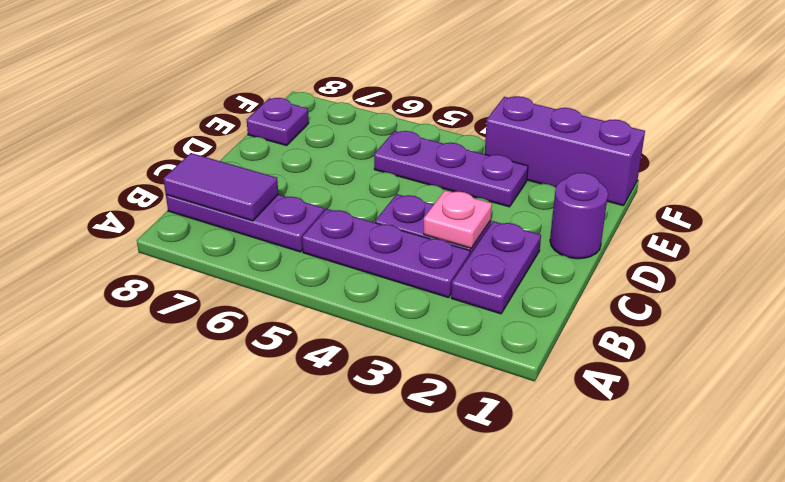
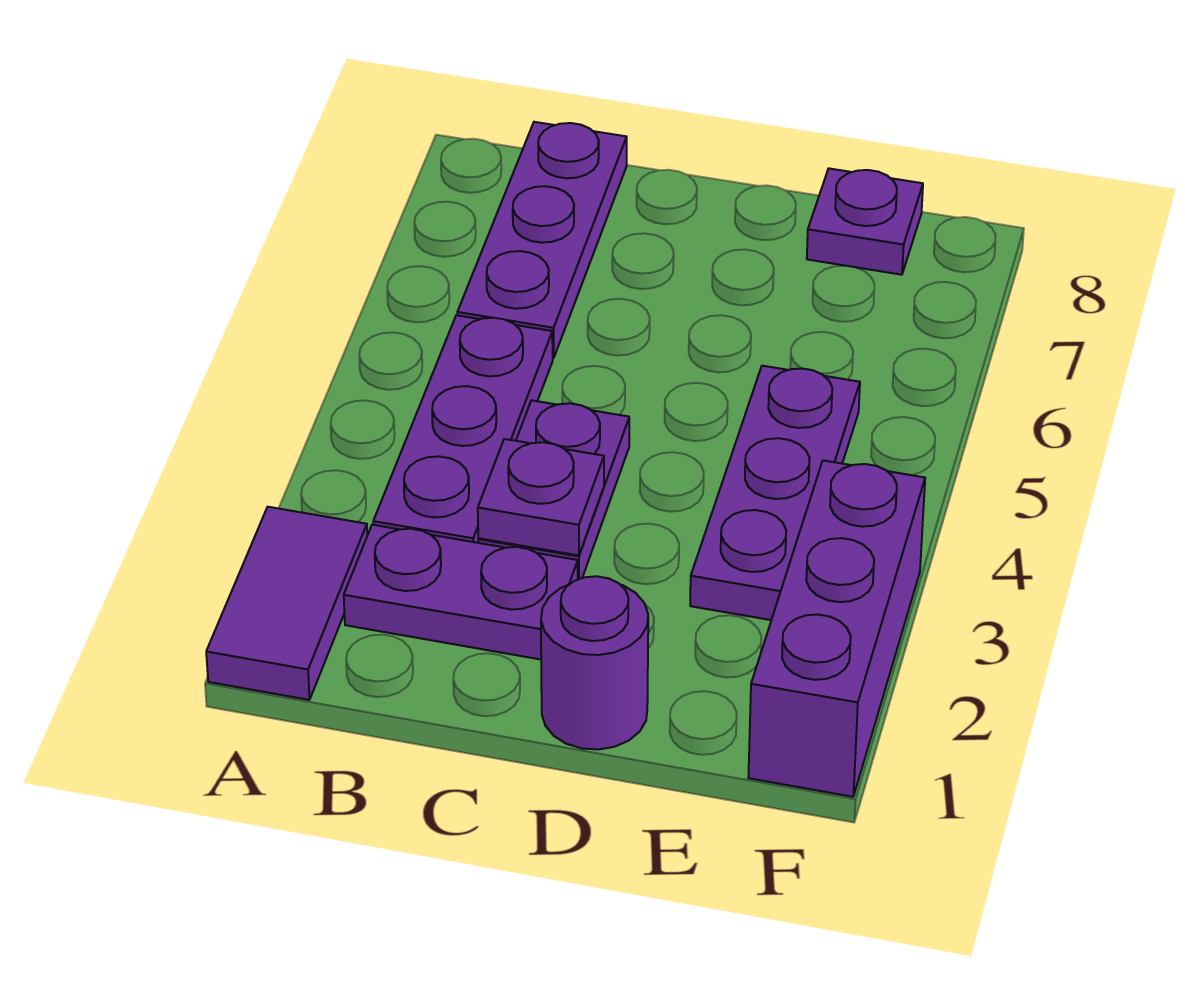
purple tile B7:B8 level 2 -> purple tile A1:A2 level 1
pink plate C3 level 2 -> purple plate C3 level 2

